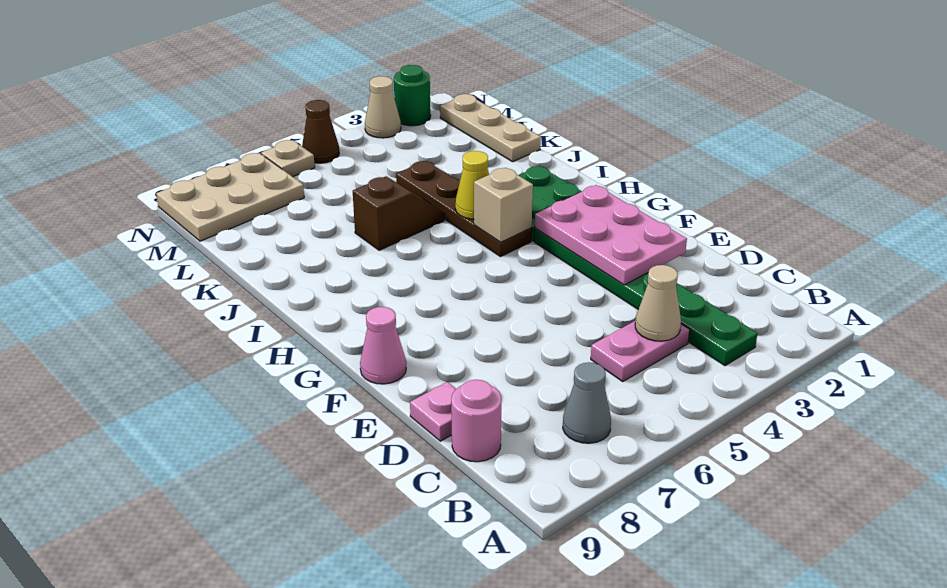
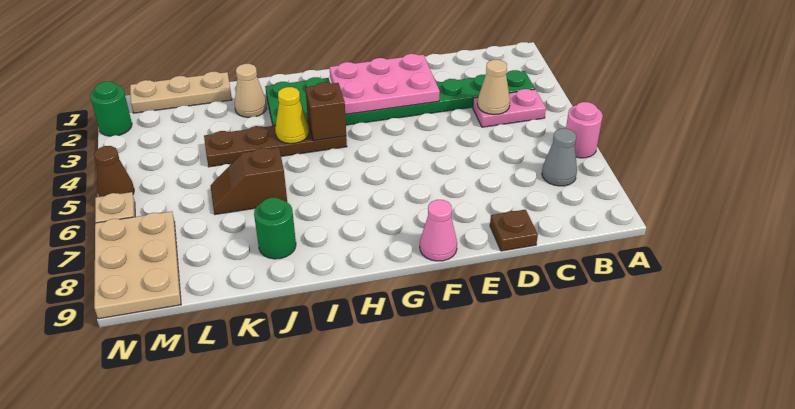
pink plate C4:C5 level 1 -> pink plate B4:C4 level 1
pink round brick C9 level 1 -> pink round brick A6 level 1
pink plate D9 level 1 -> brown plate D9 level 1
tan brick H4 level 2 -> brown brick H4 level 2
brown slope J5:J6 level 1 top 6 -> brown slope J6:K6 level 1 top J
none -> green round brick J8 level 1
tan cone N3 level 1 -> tan cone J2 level 1

